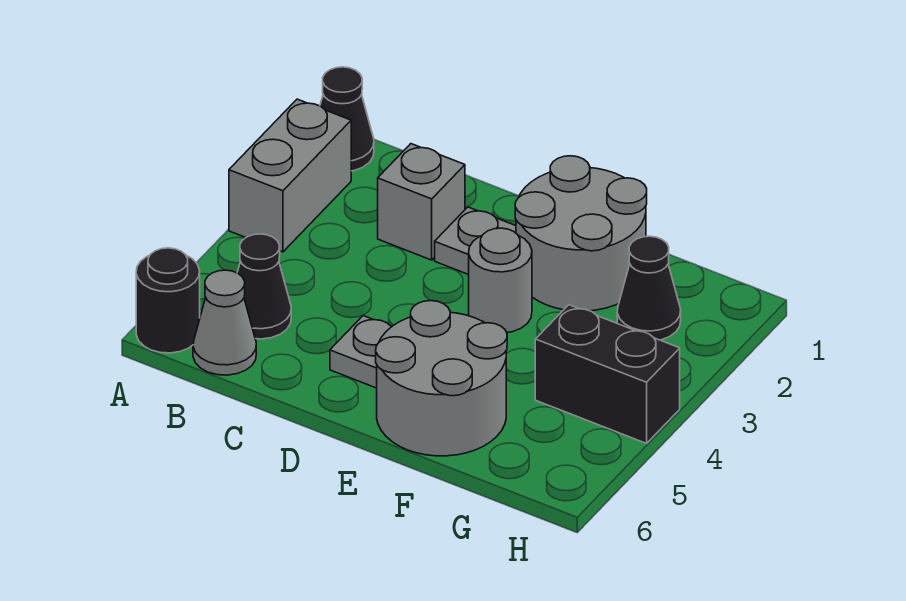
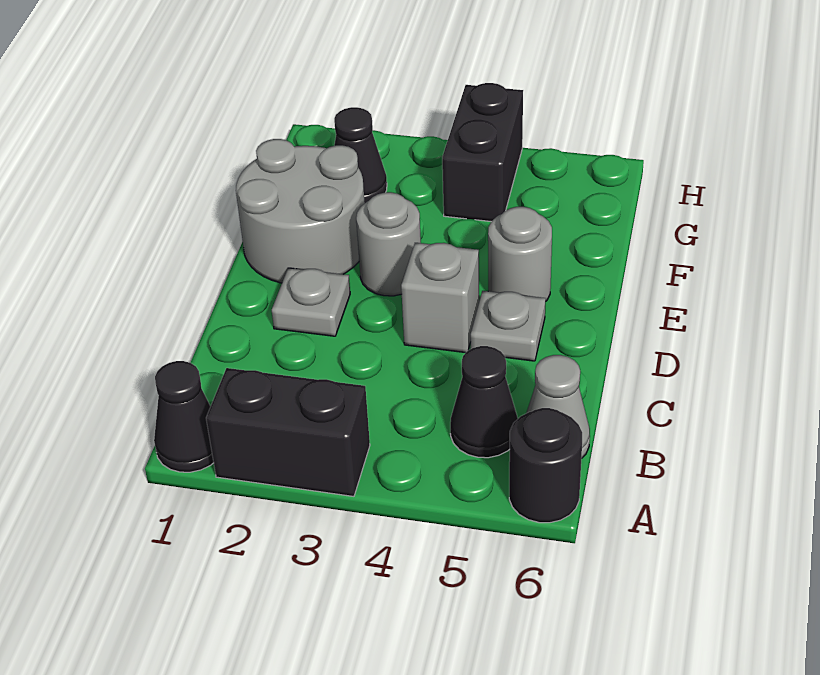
grey brick A2:A3 level 1 -> black brick A2:A3 level 1
grey brick C2 level 1 -> grey brick D4 level 1
grey round brick E5:F6 level 1 -> grey round brick E5 level 1

